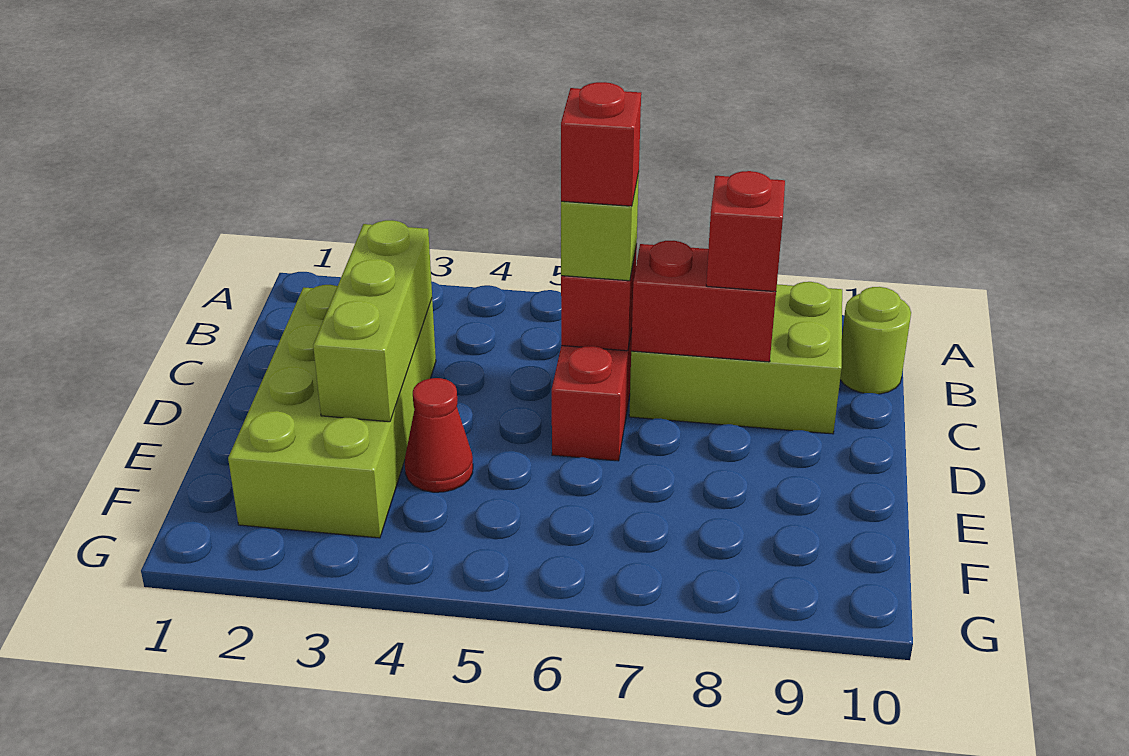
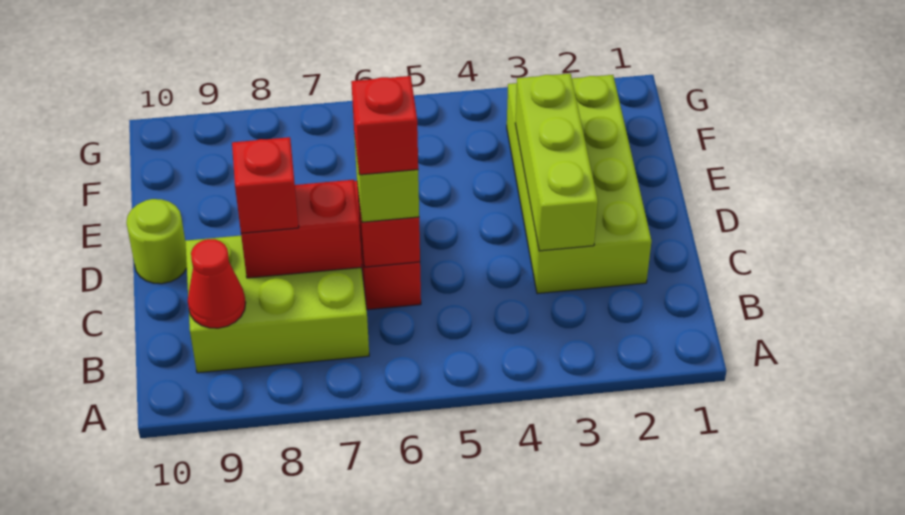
lime round brick B10 level 1 -> lime round brick D10 level 1
red cone E4 level 1 -> red cone B9 level 2

